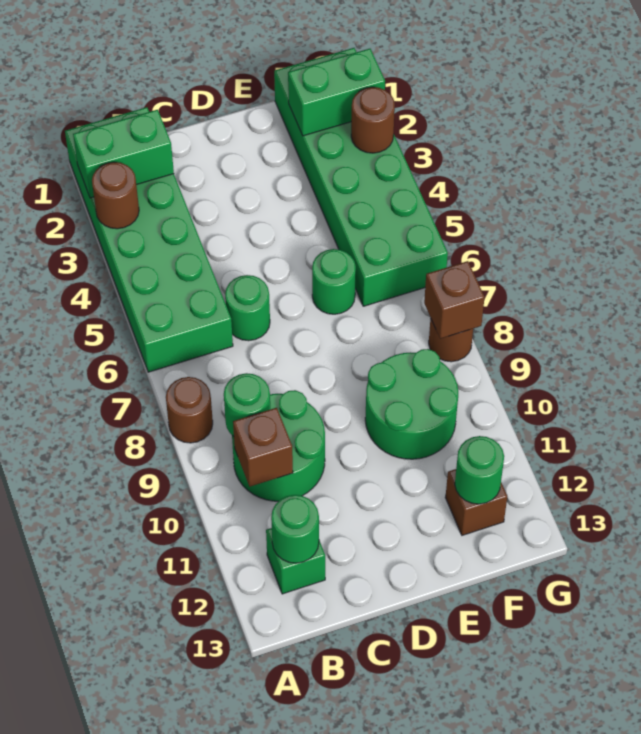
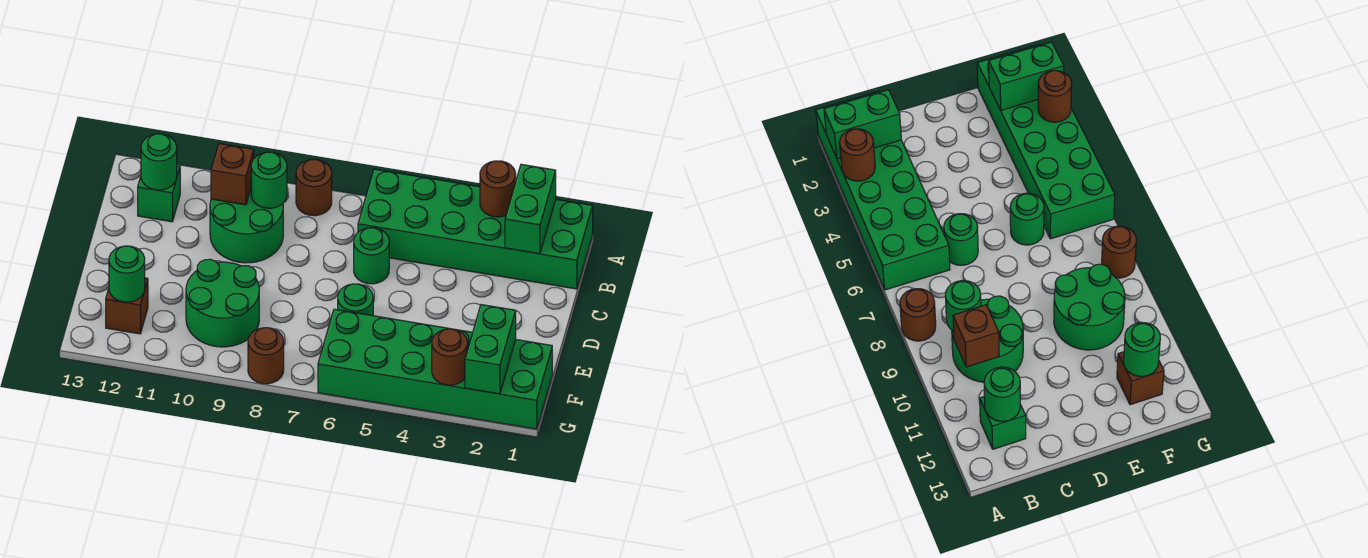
brown brick G8 level 2 -> none

